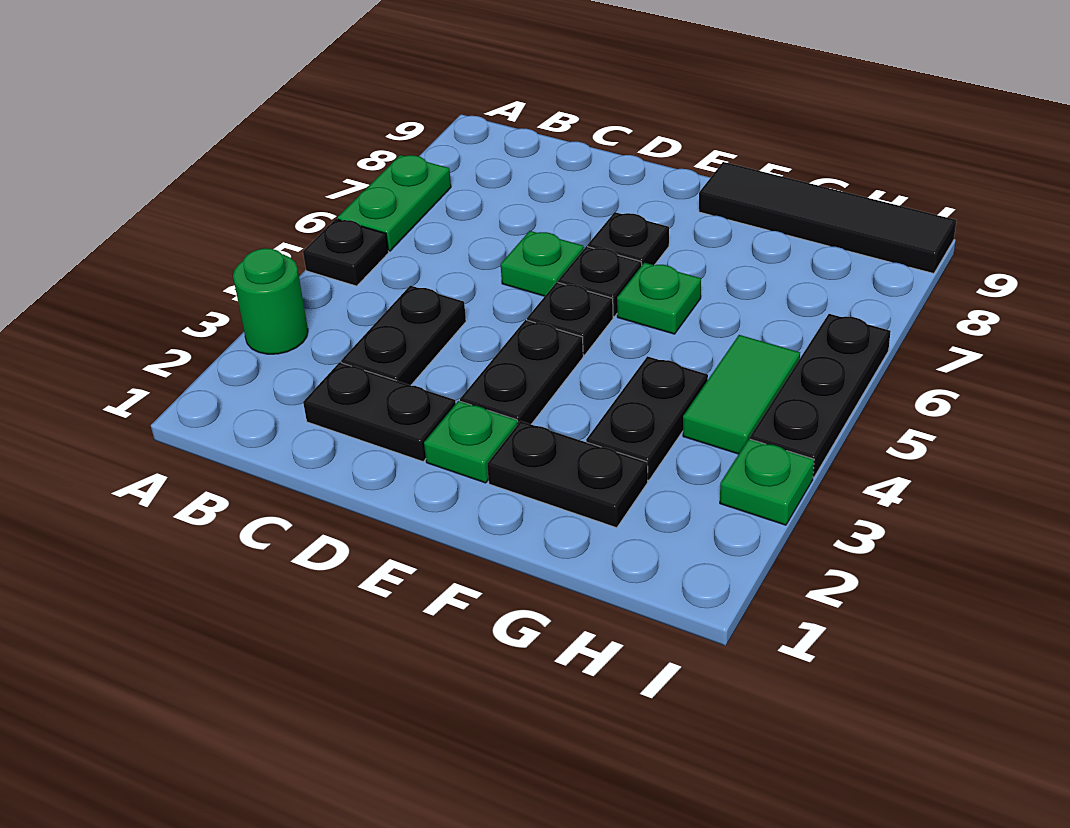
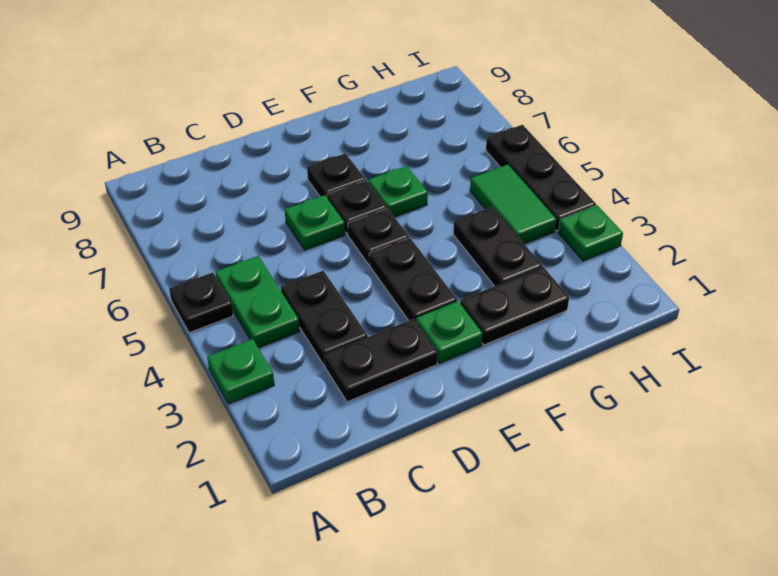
green round brick A3 level 1 -> green plate A3 level 1
green plate A6:A7 level 1 -> green plate B4:B5 level 1
black tile F9:I9 level 1 -> none

